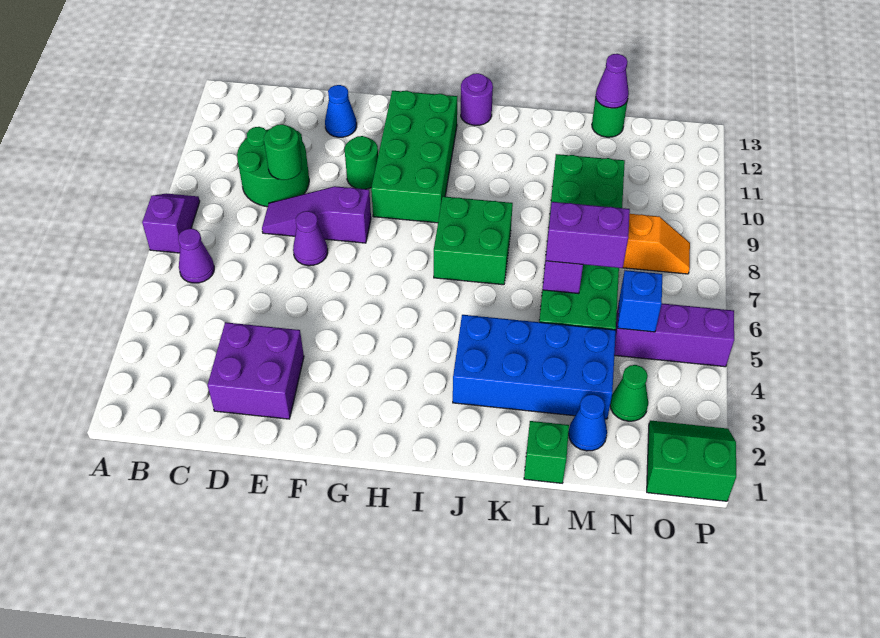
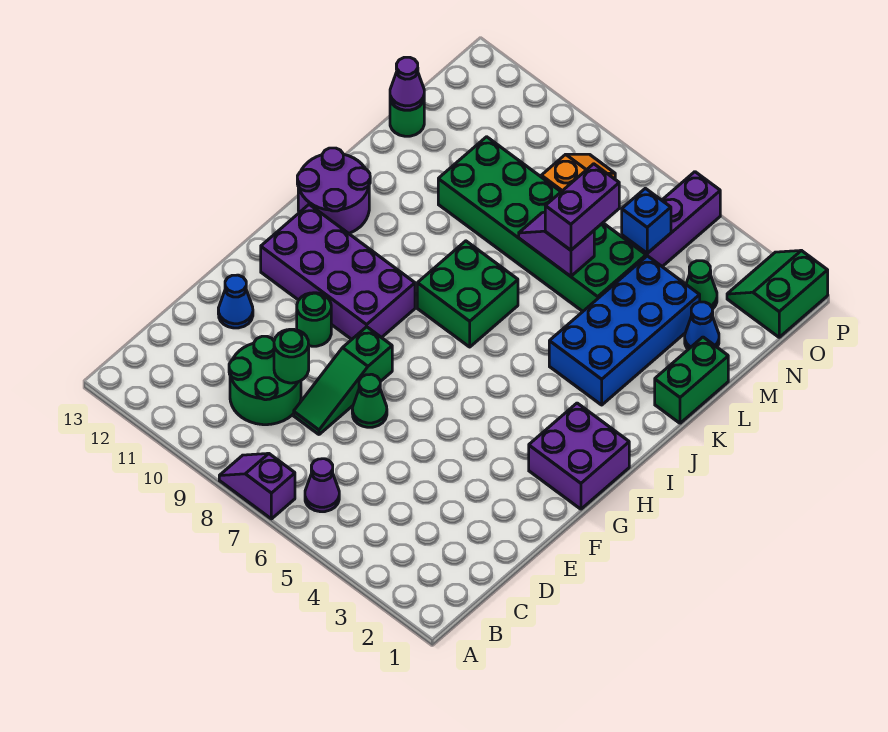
purple brick D2:E3 level 1 -> purple brick G1:H2 level 1
purple slope D8:F8 level 1 top F -> green slope D8:F8 level 1 top F
purple cone E7 level 1 -> green cone E7 level 1
green brick G9:H12 level 1 -> purple brick G9:H12 level 1
purple round brick I13 level 1 -> purple round brick I12:J13 level 1
green brick L1 level 1 -> green brick K1:L1 level 1

